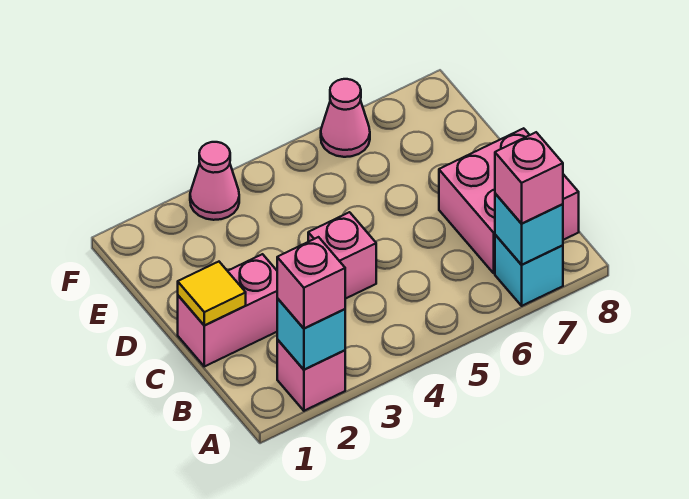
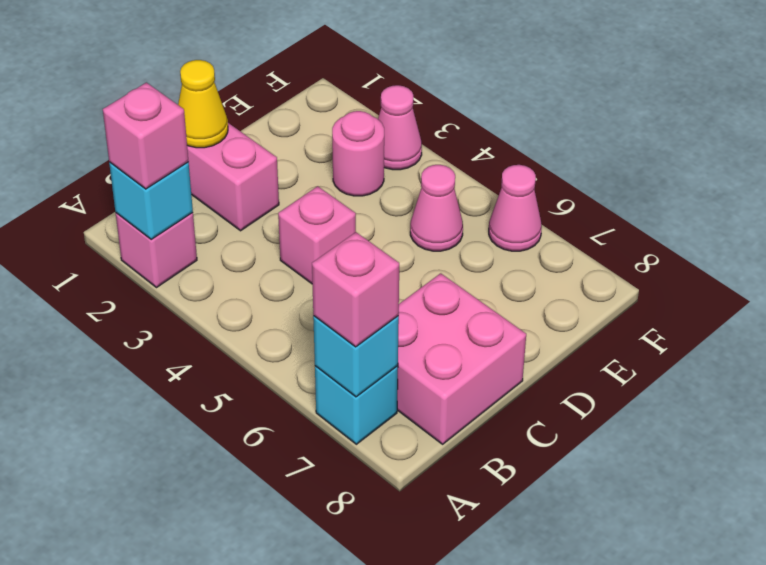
yellow tile C1 level 2 -> yellow cone C1 level 2
none -> pink round brick E3 level 1
none -> pink cone E5 level 1

